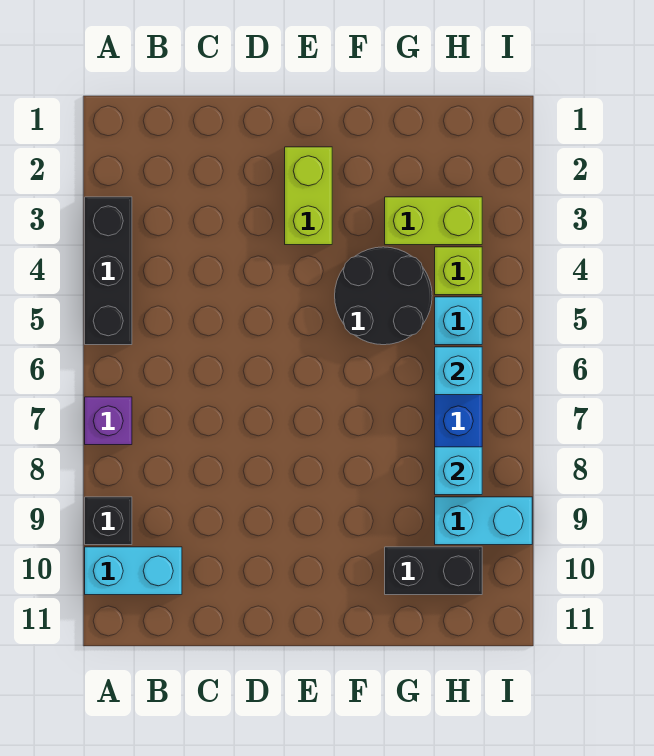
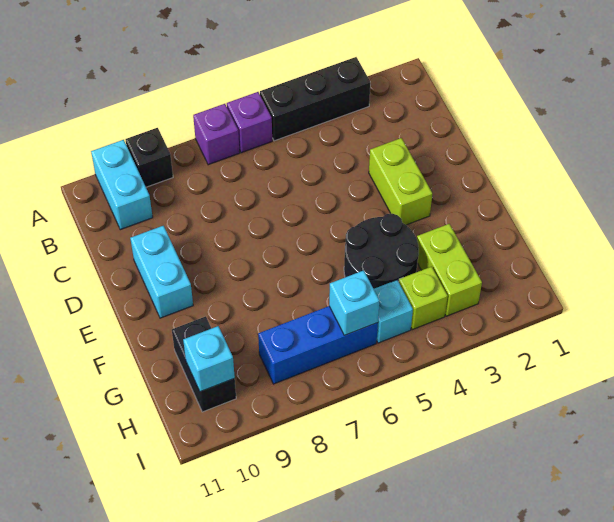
none -> purple brick A6 level 1
lime brick E2:E3 level 1 -> lime brick D3:E3 level 1
cyan brick H8 level 2 -> cyan brick H10 level 2
cyan brick H9:I9 level 1 -> cyan brick D10:E10 level 1

